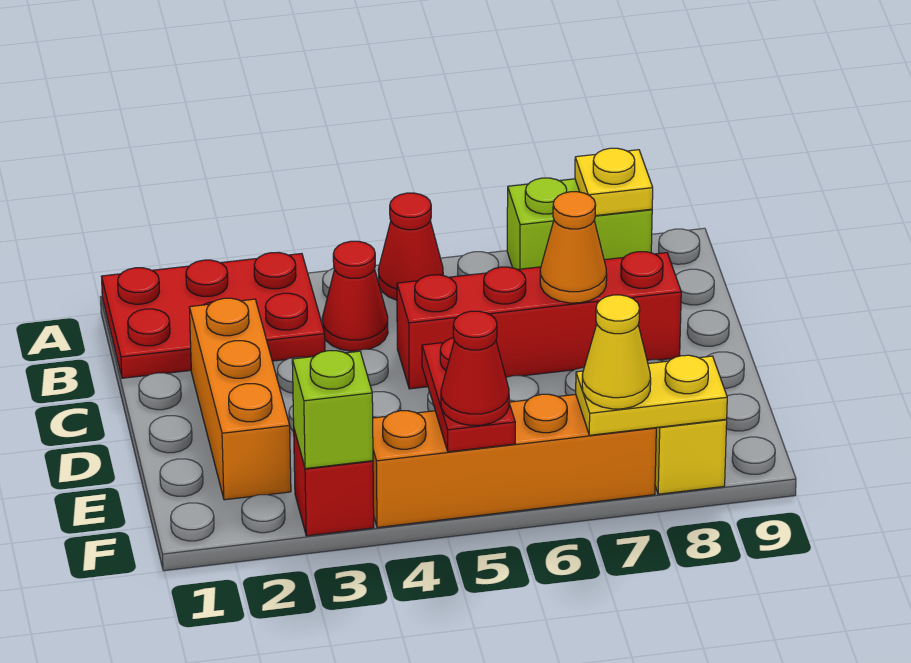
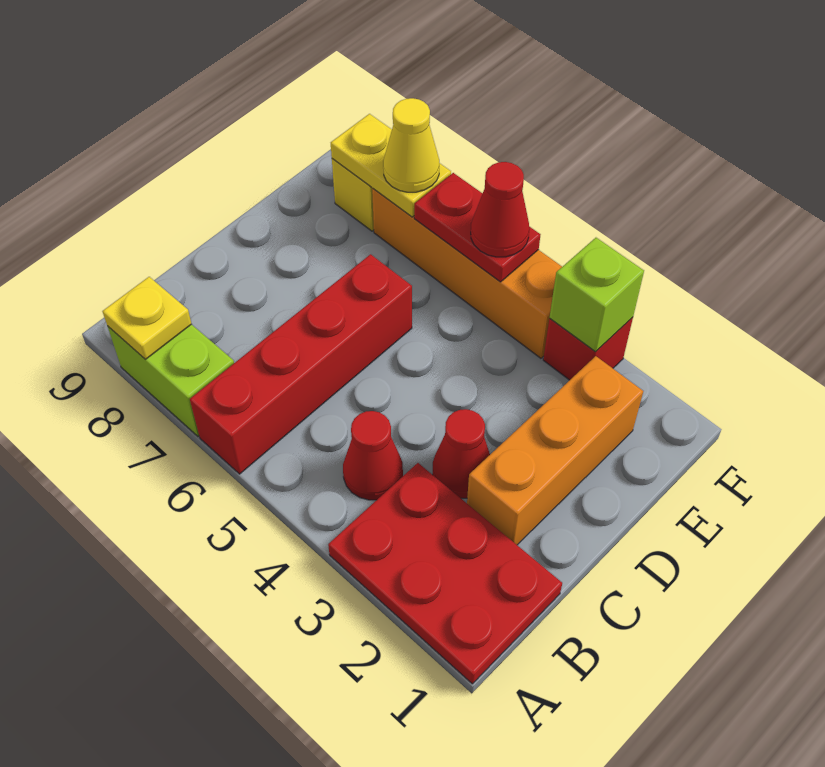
red cone A5 level 1 -> red cone C3 level 1
red brick C5:C8 level 1 -> red brick A6:D6 level 1
orange cone C7 level 2 -> none
red plate E5:F5 level 2 -> red plate F5:F6 level 2

